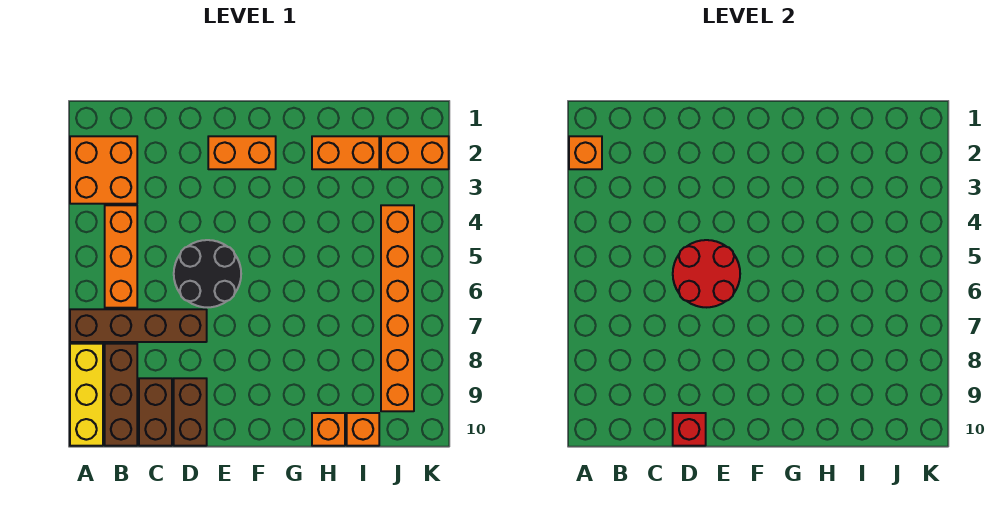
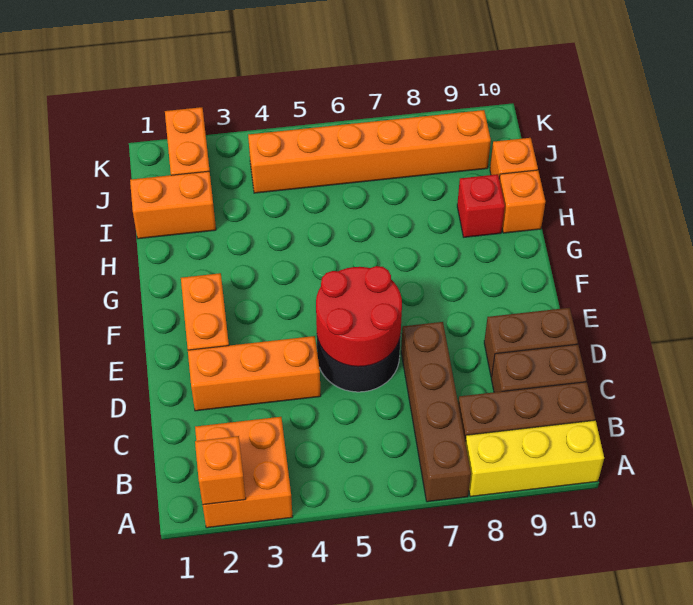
orange brick B4:B6 level 1 -> orange brick D2:D4 level 1
red brick D10 level 2 -> red brick H9 level 1
orange brick H2:I2 level 1 -> orange brick I1:I2 level 1

